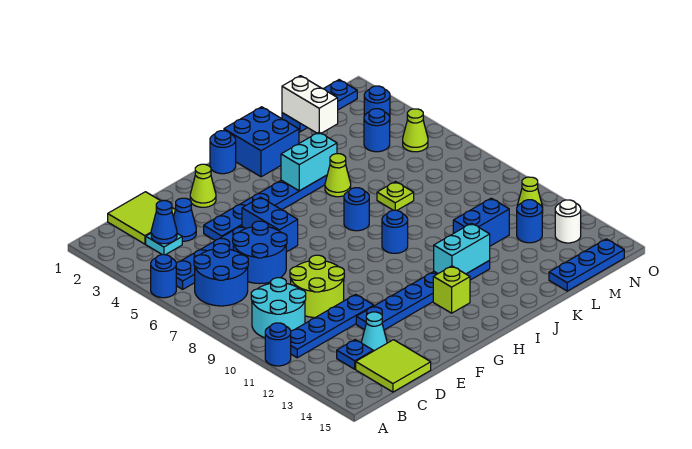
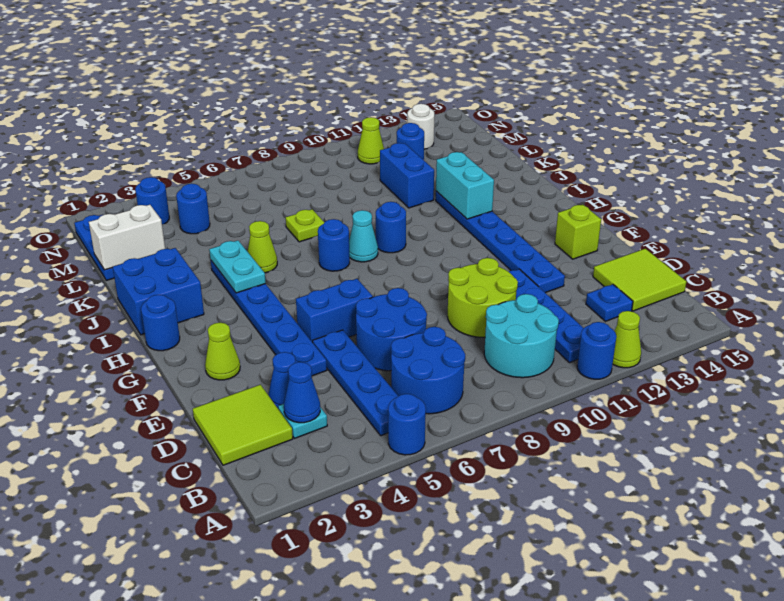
cyan cone D13 level 1 -> cyan cone I8 level 1
lime brick H13 level 1 -> lime brick F14 level 1
cyan brick I4:J4 level 2 -> cyan plate I4:J4 level 2
blue plate L15:N15 level 1 -> none
lime cone N5 level 1 -> lime cone A12 level 1

